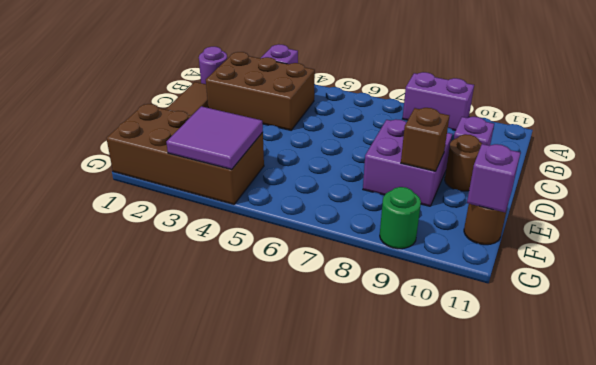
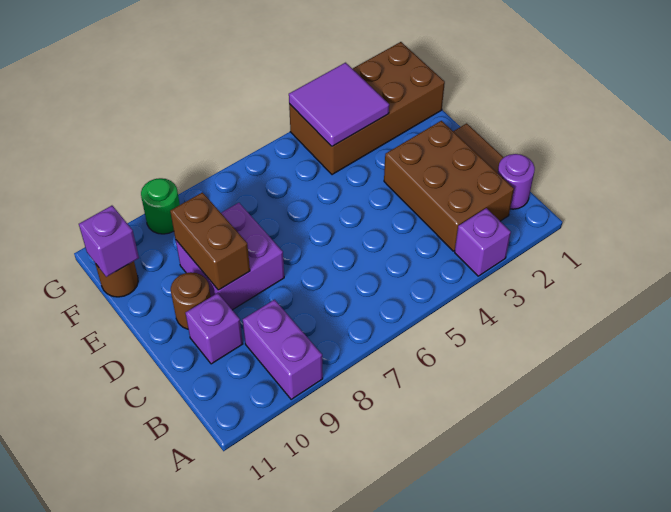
purple brick A8:A9 level 1 -> purple brick A9:B9 level 1
brown brick B2:C4 level 1 -> brown brick B2:D3 level 1
brown brick E9 level 2 -> brown brick D9:E9 level 2

